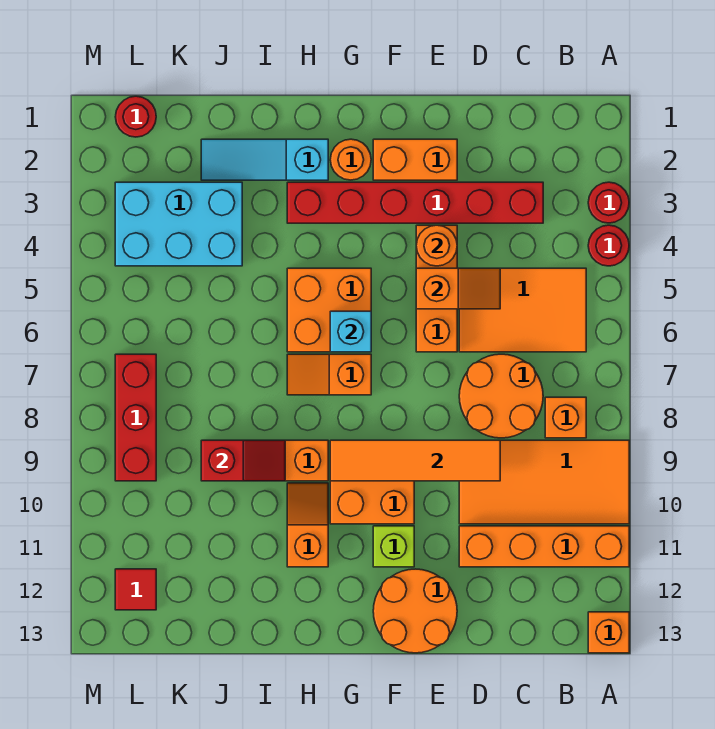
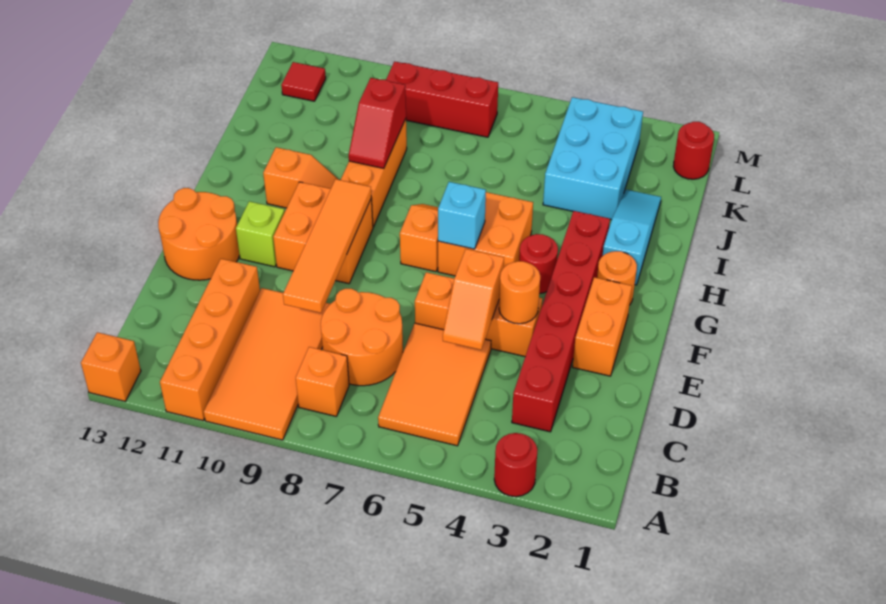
red round brick A4 level 1 -> red round brick G4 level 1

